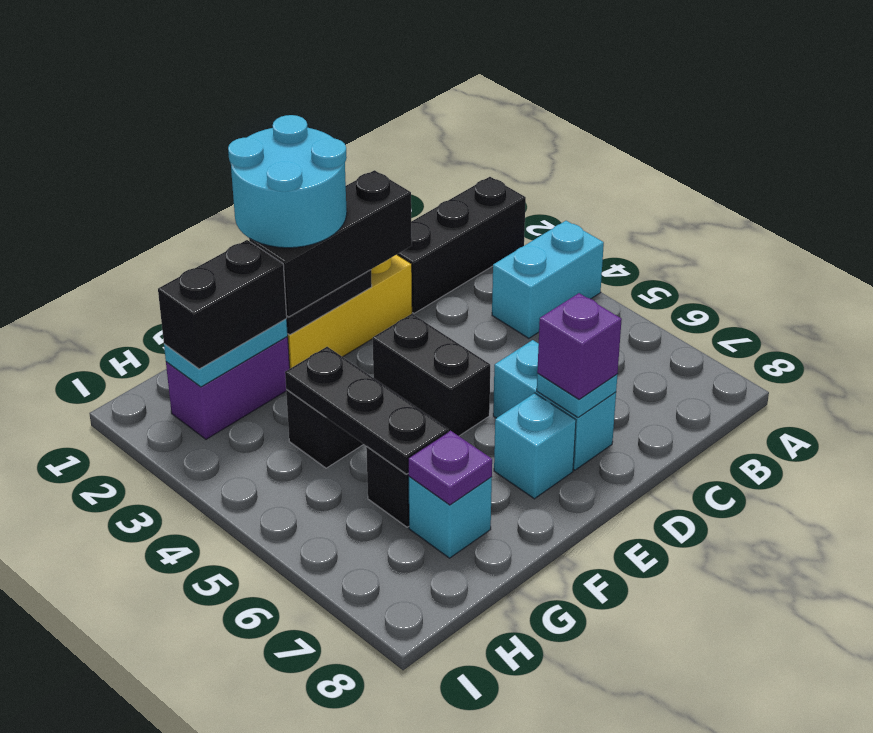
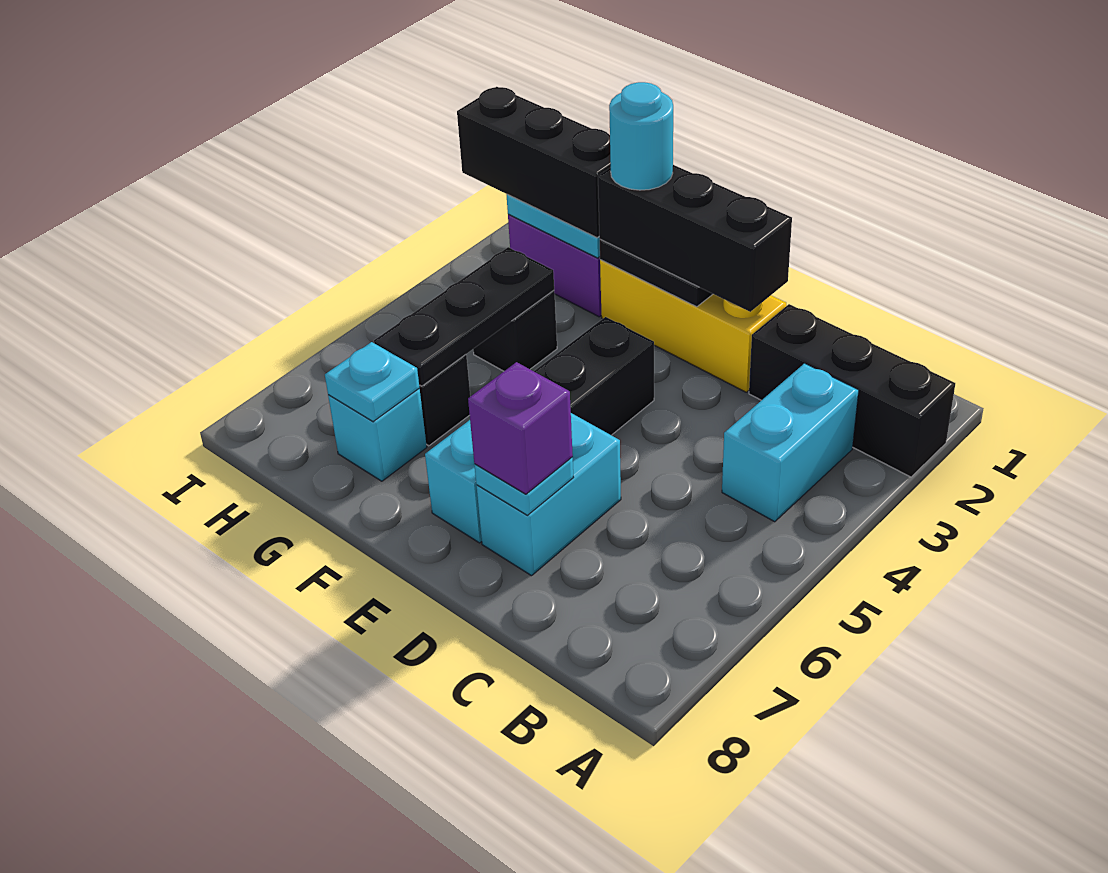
cyan brick A4:B4 level 1 -> cyan brick B3:B4 level 1
cyan round brick E1:F2 level 4 -> cyan round brick F2 level 4
black brick G2:H2 level 3 -> black brick G2:I2 level 3
purple plate G7 level 2 -> cyan plate G7 level 2

